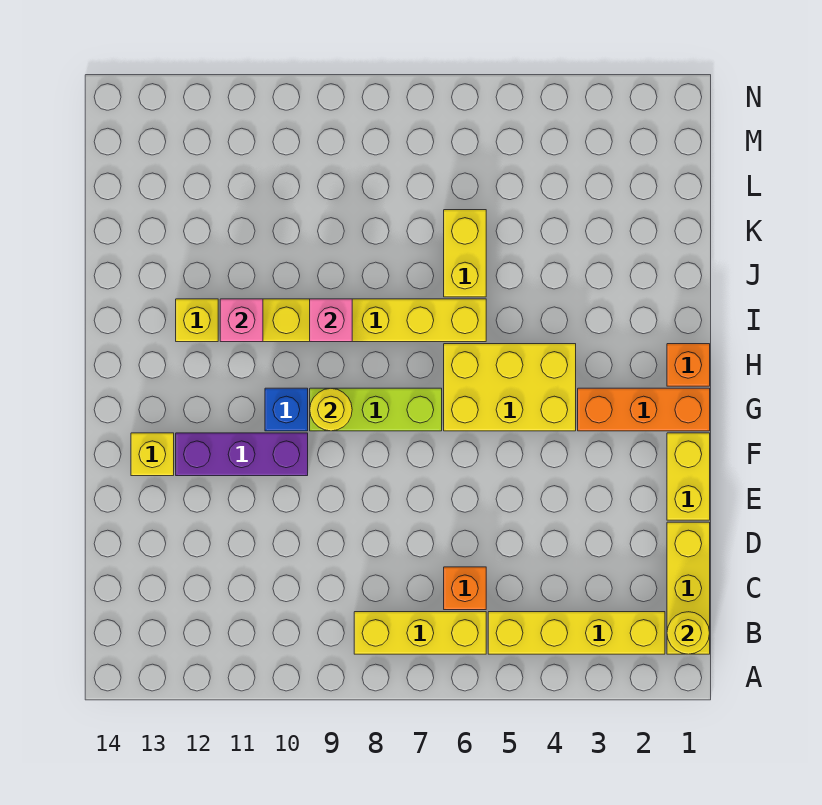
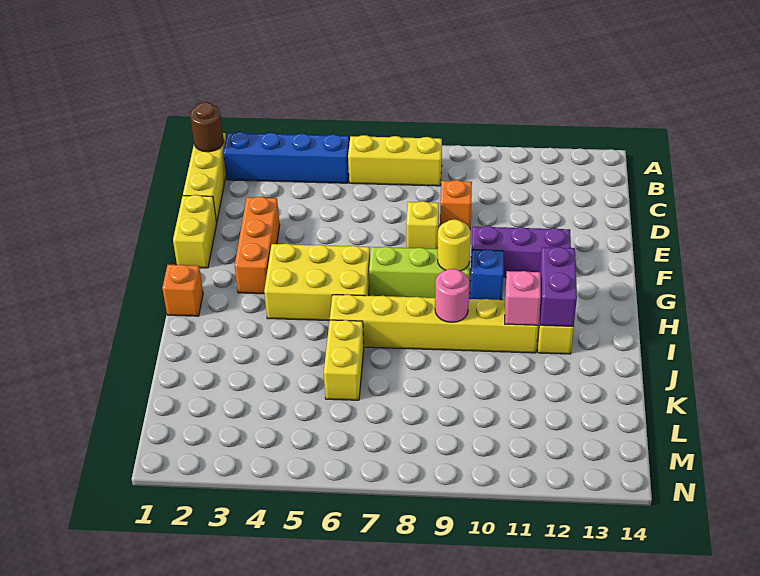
yellow round brick B1 level 2 -> brown round brick B1 level 2
yellow brick B2:B5 level 1 -> blue brick B2:B5 level 1
orange brick C6 level 1 -> orange brick D9 level 1
yellow brick F13 level 1 -> yellow brick E8 level 1
orange brick G1:G3 level 1 -> orange brick E3:G3 level 1
none -> purple brick H12:I12 level 2
pink brick I9 level 2 -> pink round brick I9 level 2

